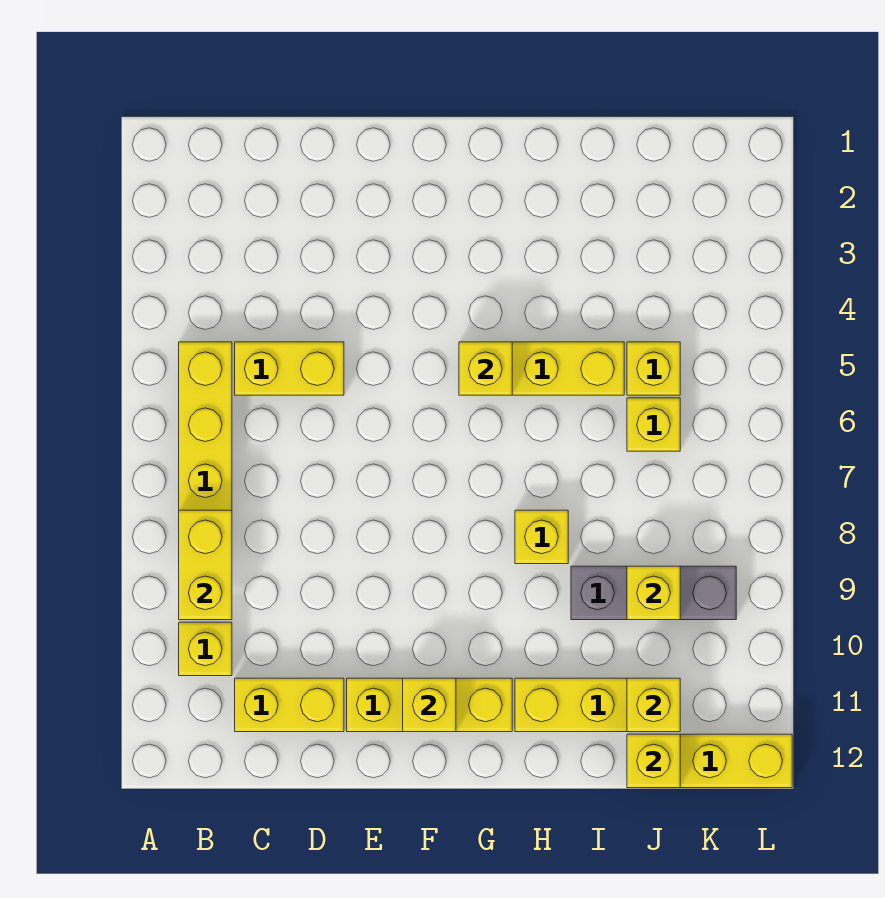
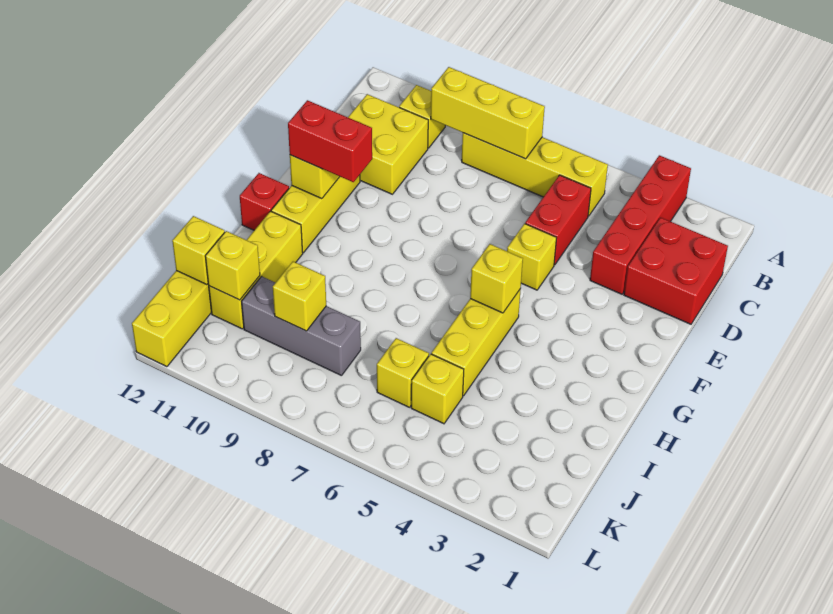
none -> red brick A3:D3 level 1
yellow brick B8:B9 level 2 -> yellow brick B7:B9 level 2
none -> red brick C1:D2 level 1
yellow brick C5:D5 level 1 -> red brick C5:D5 level 1
yellow brick C11:D11 level 1 -> yellow brick C10:D11 level 1
none -> red brick F10:F11 level 3
none -> red brick G12 level 1
yellow brick H8 level 1 -> yellow brick E5 level 1
grey brick I9:K9 level 1 -> grey brick J8:J10 level 1

